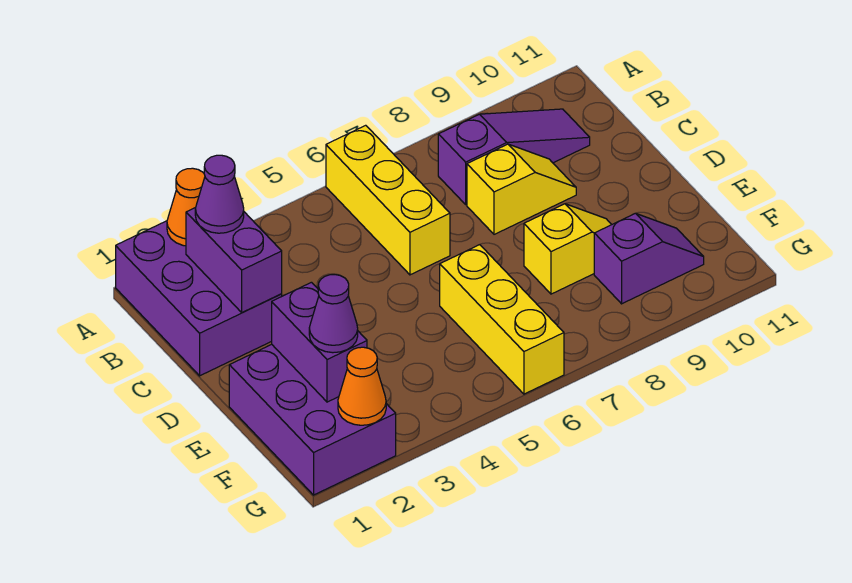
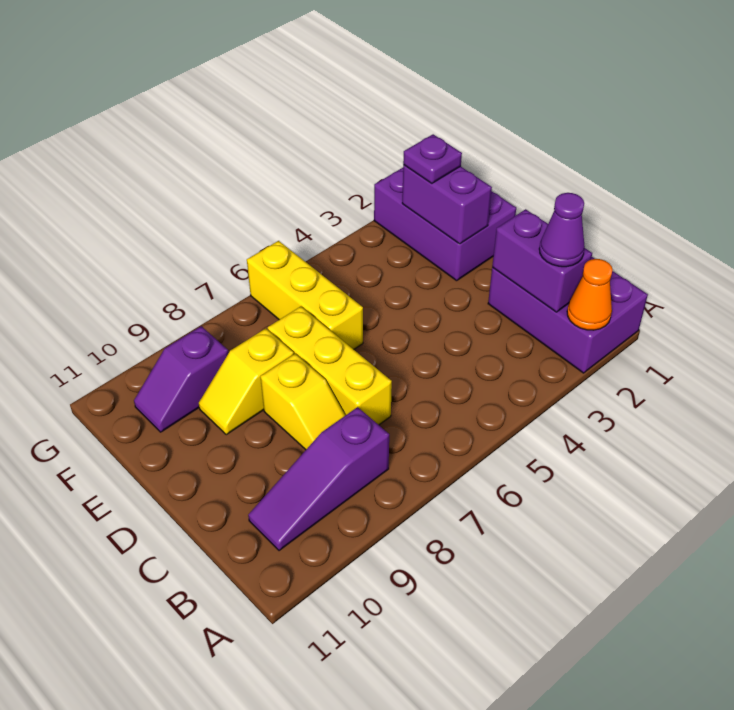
yellow brick A6:C6 level 1 -> yellow brick C7:E7 level 1
yellow slope C8:C9 level 1 top 8 -> yellow slope C8:D8 level 1 top D
purple cone F2 level 3 -> purple plate F2 level 3
orange cone G2 level 2 -> none

